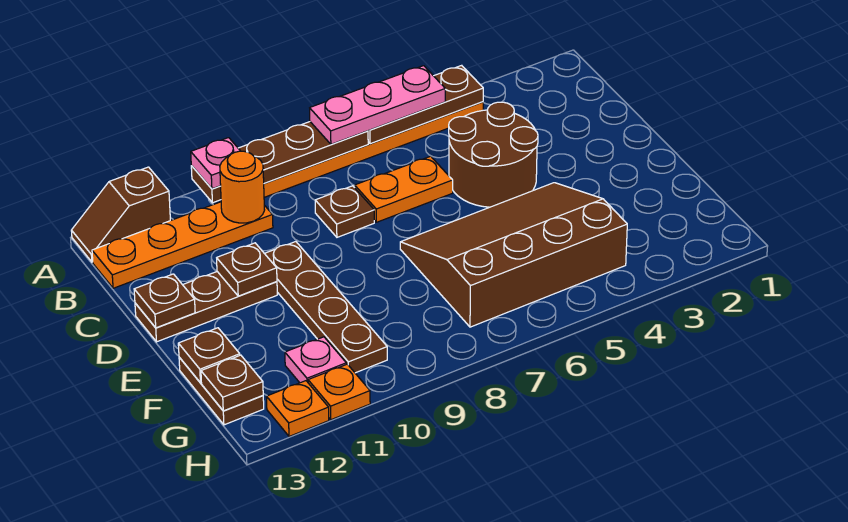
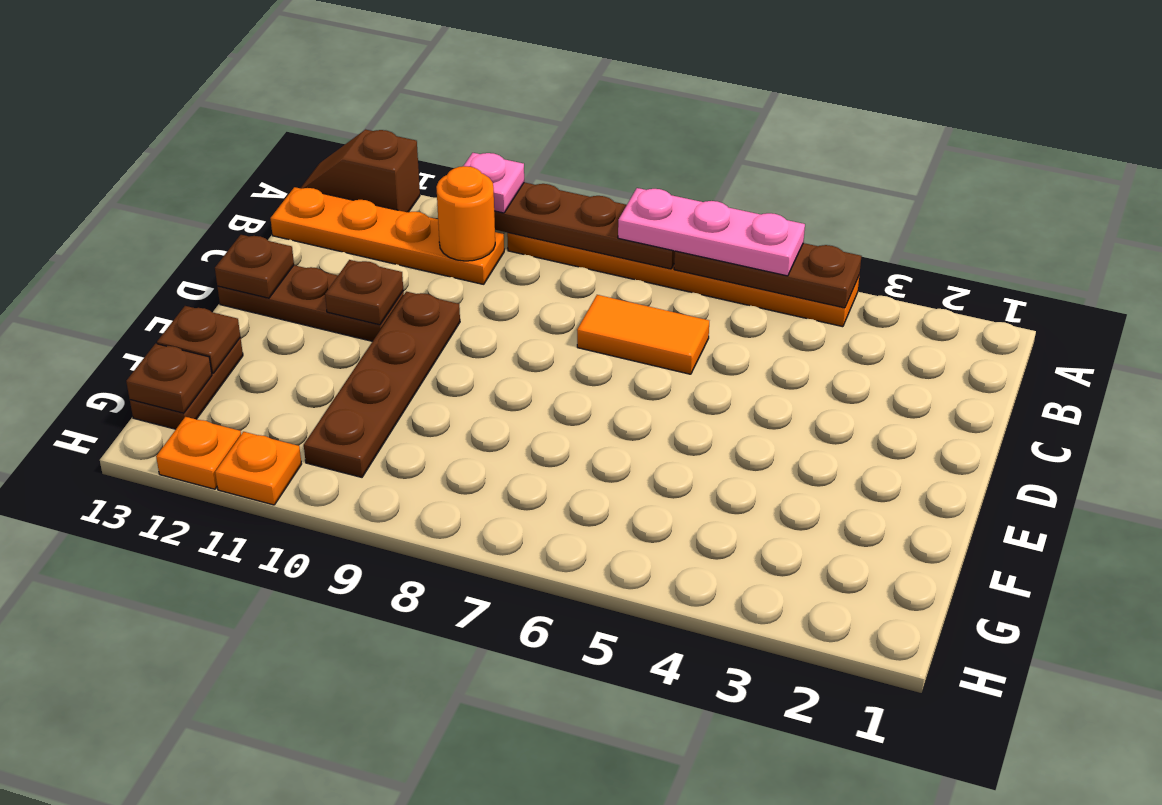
brown round brick C4:D5 level 1 -> none
orange plate C6:C7 level 1 -> orange tile C6:C7 level 1
brown plate C8 level 1 -> none
brown slope E4:G7 level 1 top G -> none
pink plate G11 level 1 -> none

